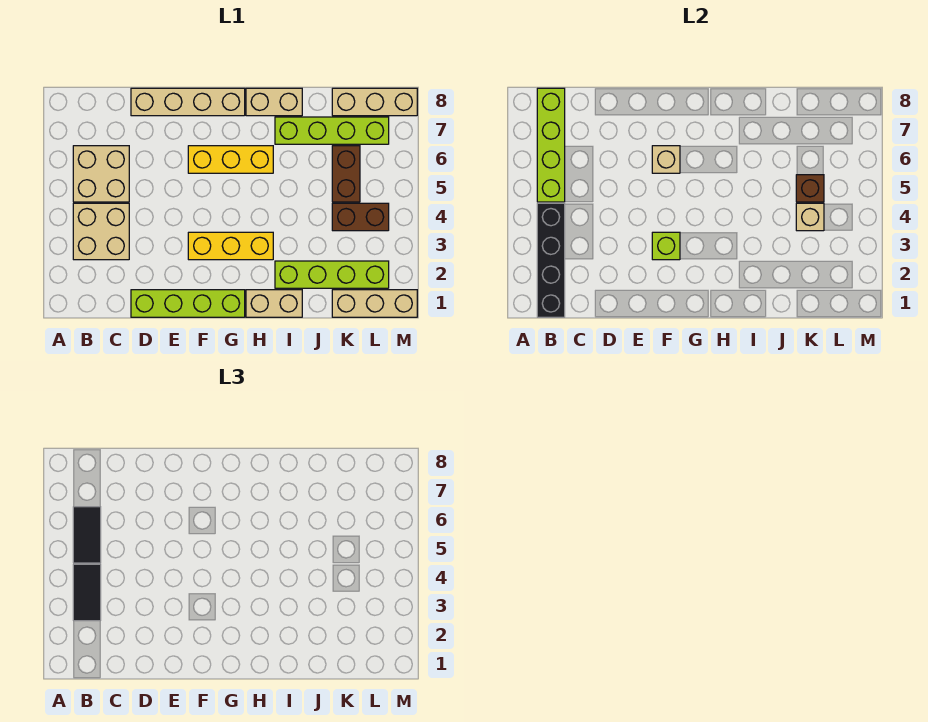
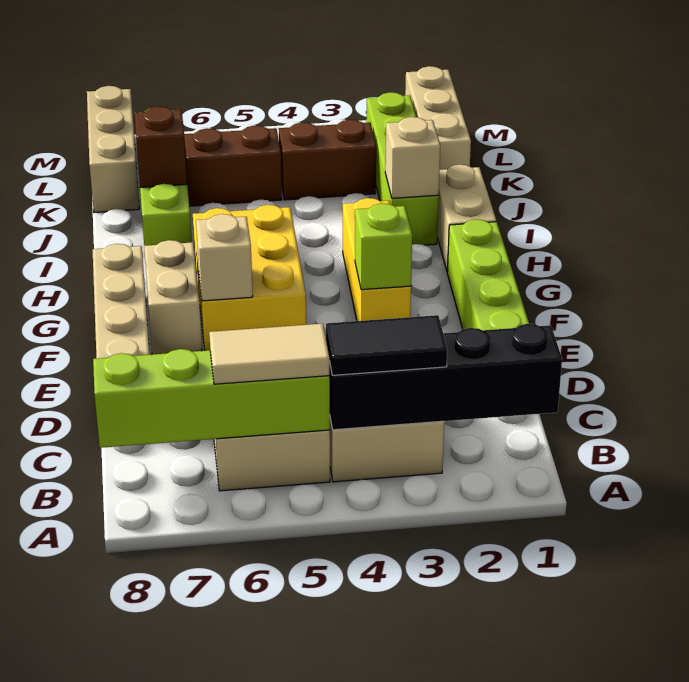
black tile B5:B6 level 3 -> tan tile B5:B6 level 3
yellow brick F6:H6 level 1 -> yellow brick F5:H6 level 1
tan brick H8:I8 level 1 -> tan brick F7:G7 level 1
brown brick K4:L4 level 1 -> brown brick K3:K4 level 1
tan brick K4 level 2 -> tan brick I2 level 2
brown brick K5 level 2 -> brown brick J7 level 2

